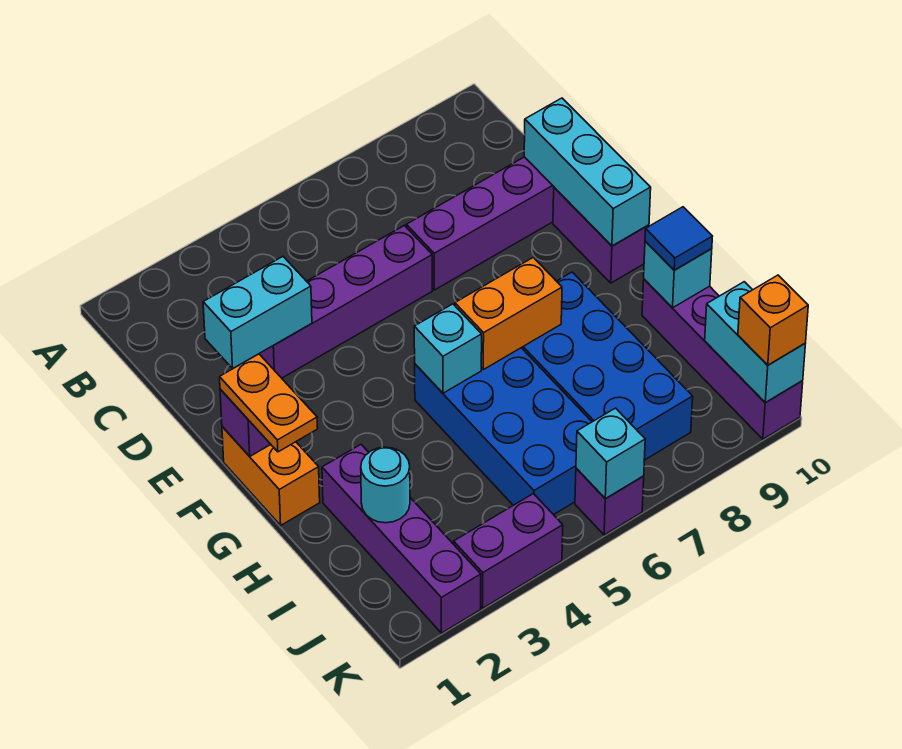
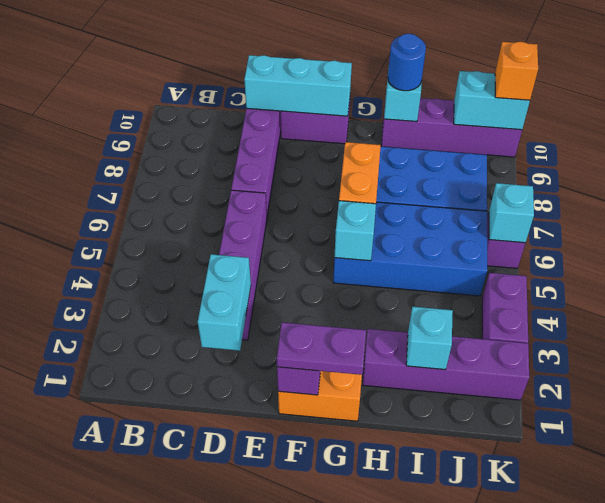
orange plate F1:G1 level 3 -> purple plate F1:G1 level 3
blue tile H10 level 3 -> blue round brick H10 level 3
cyan round brick I2 level 2 -> cyan brick I2 level 2

